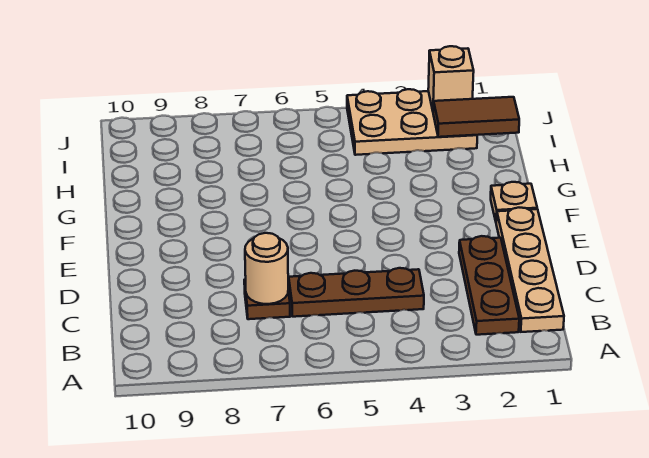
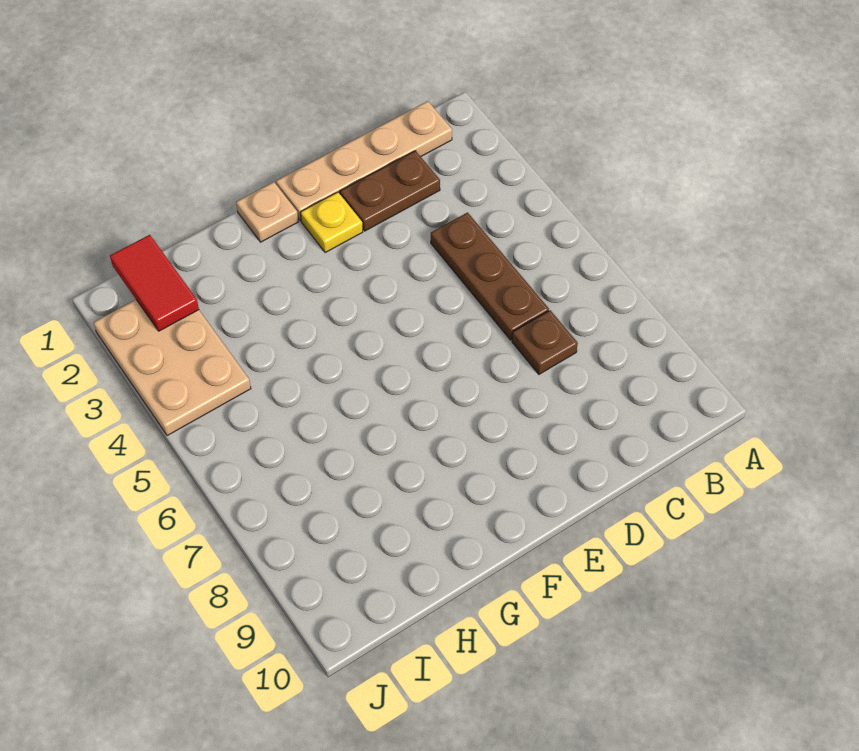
brown plate B2:D2 level 1 -> brown plate C2:D2 level 1
tan round brick C7 level 2 -> none
none -> yellow plate E2 level 1
brown tile I1:I2 level 2 -> red tile I1:I2 level 2
tan brick J2 level 2 -> none

